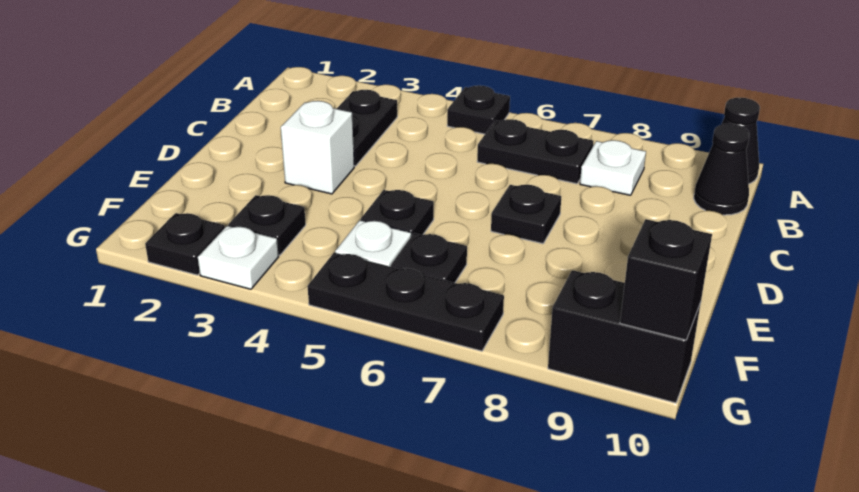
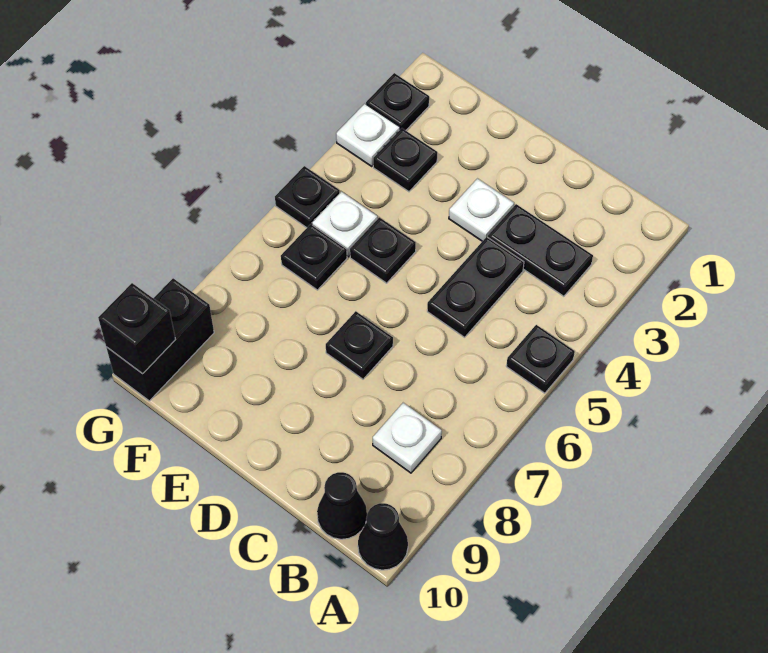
black plate B6:B7 level 1 -> black plate C4:C5 level 1
white brick D3 level 1 -> white plate D3 level 1
black plate G5:G7 level 1 -> black plate G5 level 1

